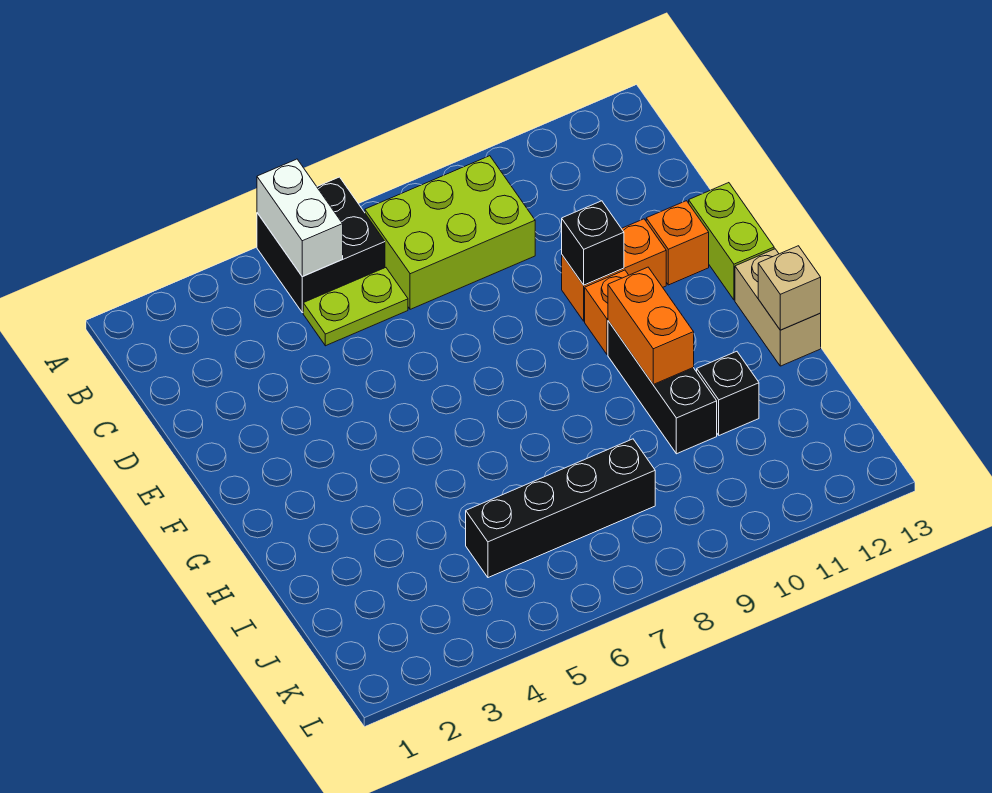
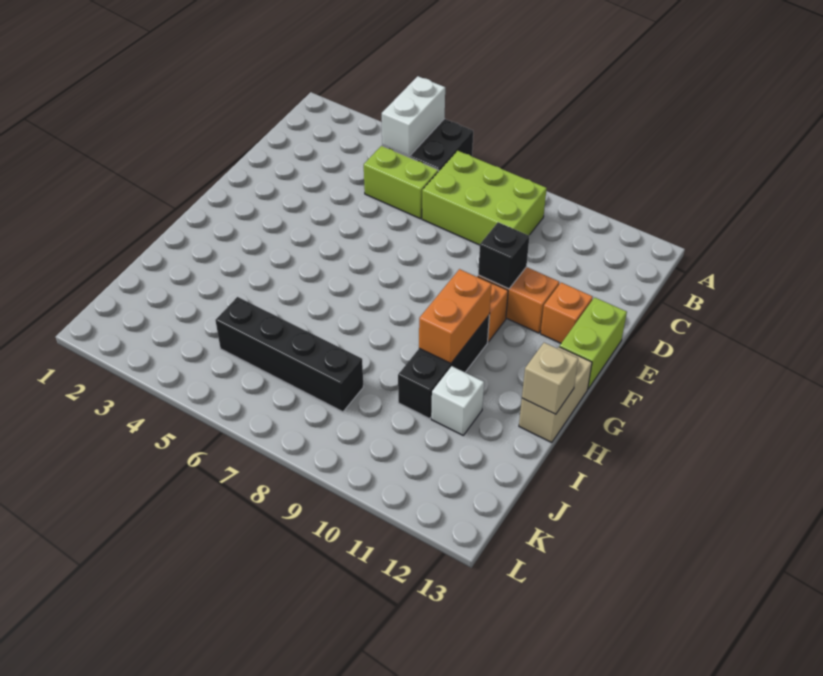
lime plate C5:C6 level 1 -> lime brick C5:C6 level 1
black brick I11 level 1 -> white brick I11 level 1

